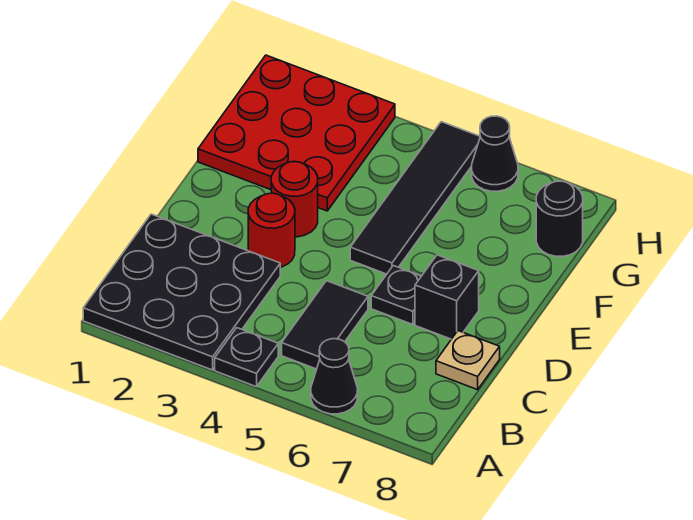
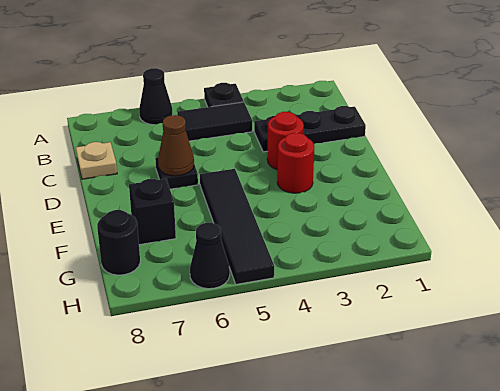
black plate A1:C3 level 1 -> black plate C1:C3 level 1
black tile B5:C5 level 1 -> black tile B4:B5 level 1
none -> brown cone D6 level 2
black brick D7 level 1 -> black brick F7 level 1
red plate F1:H3 level 1 -> none

